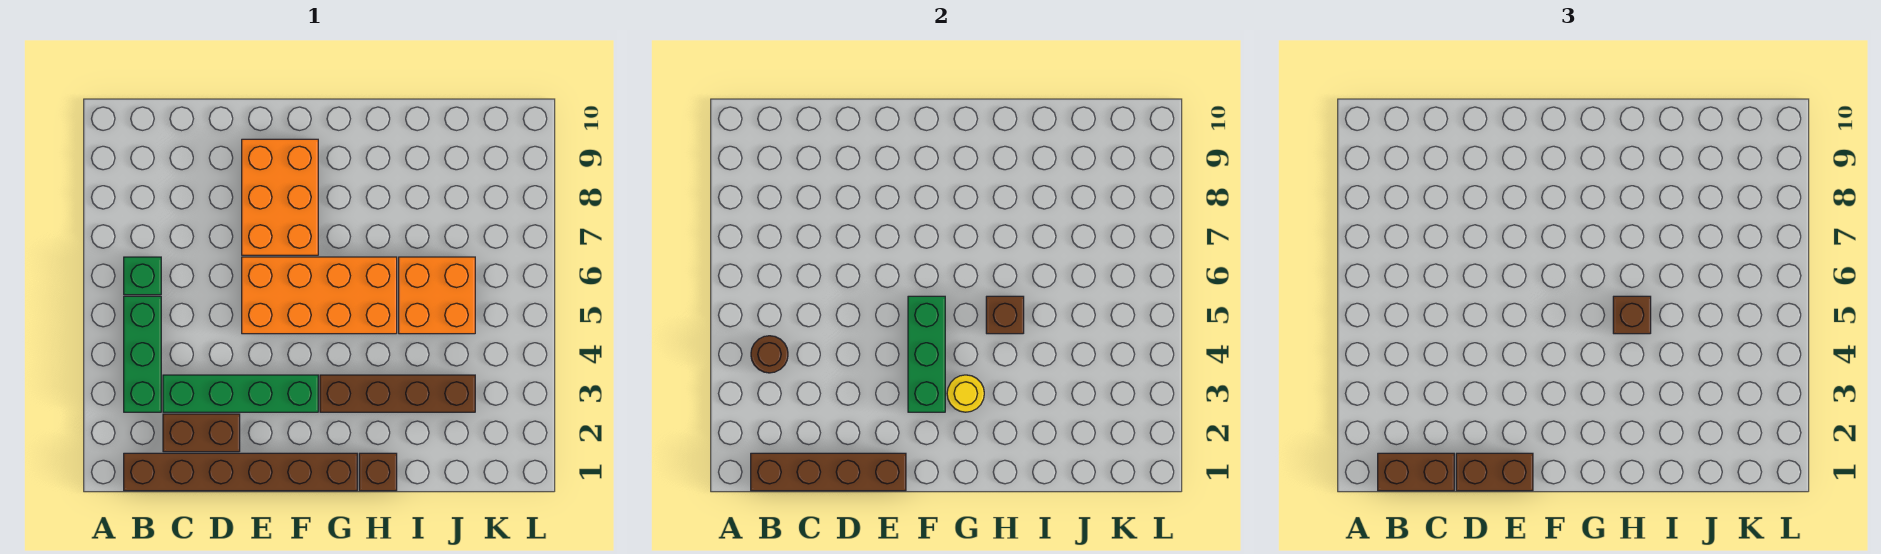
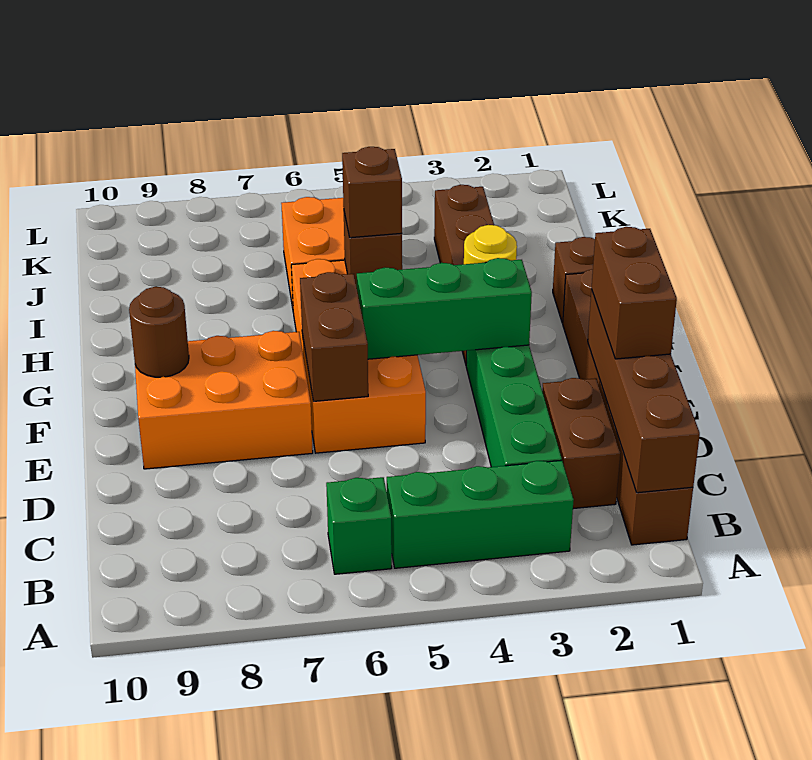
brown brick B1:C1 level 3 -> brown brick E6:F6 level 2
brown round brick B4 level 2 -> brown round brick F9 level 2

